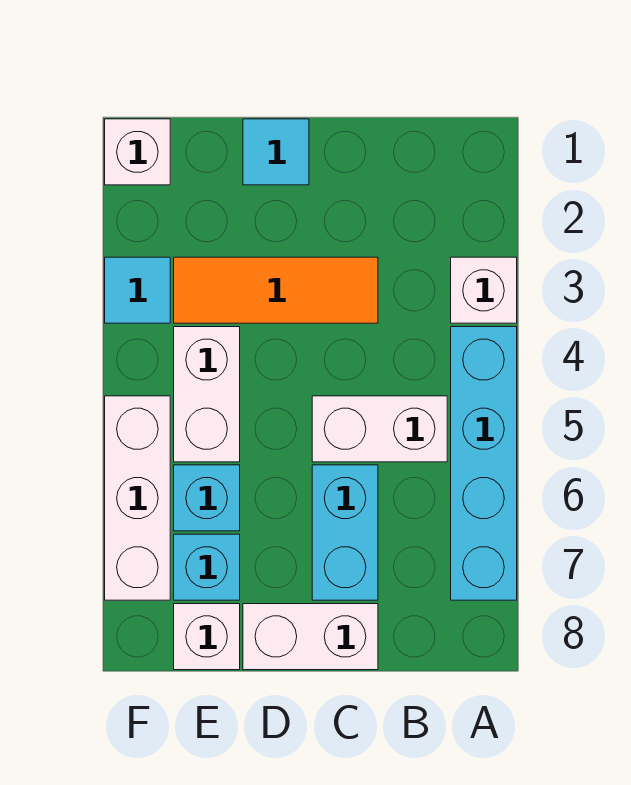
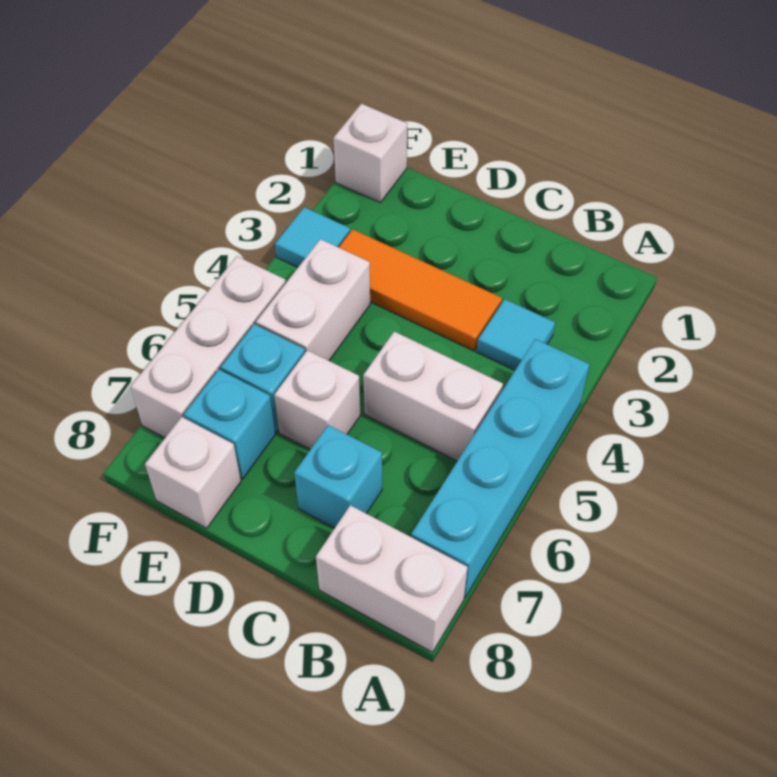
white brick A3 level 1 -> white brick D6 level 1
cyan brick C6:C7 level 1 -> cyan brick C7 level 1
white brick C8:D8 level 1 -> white brick A8:B8 level 1
cyan tile D1 level 1 -> cyan tile B3 level 1

